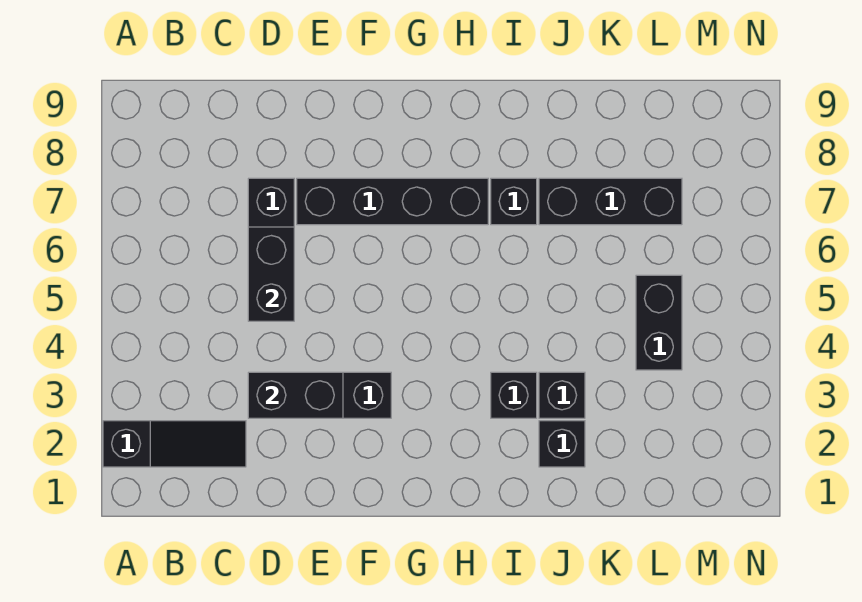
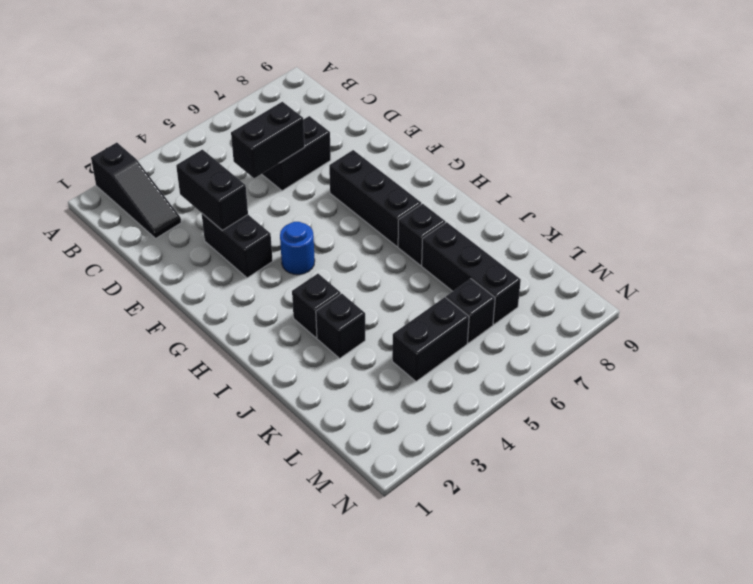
black brick E7:H7 level 1 -> black brick F7:H7 level 1
none -> blue round brick G4 level 1
black brick J2 level 1 -> black brick L6 level 1

